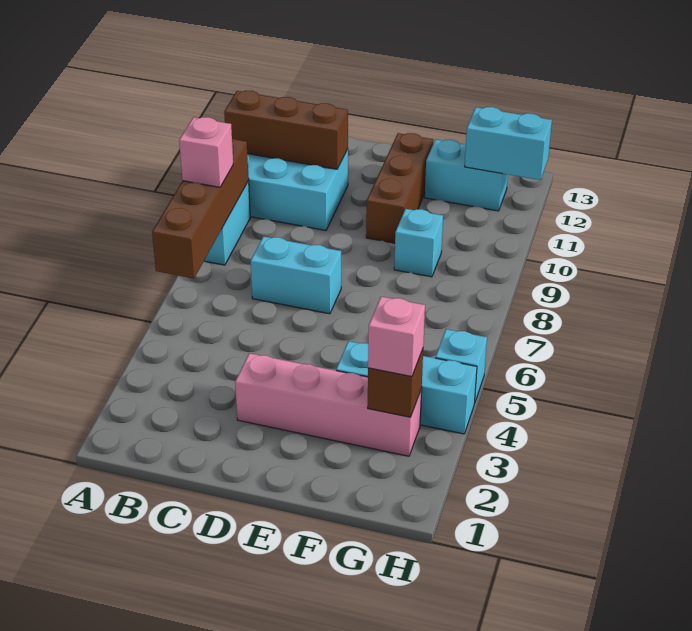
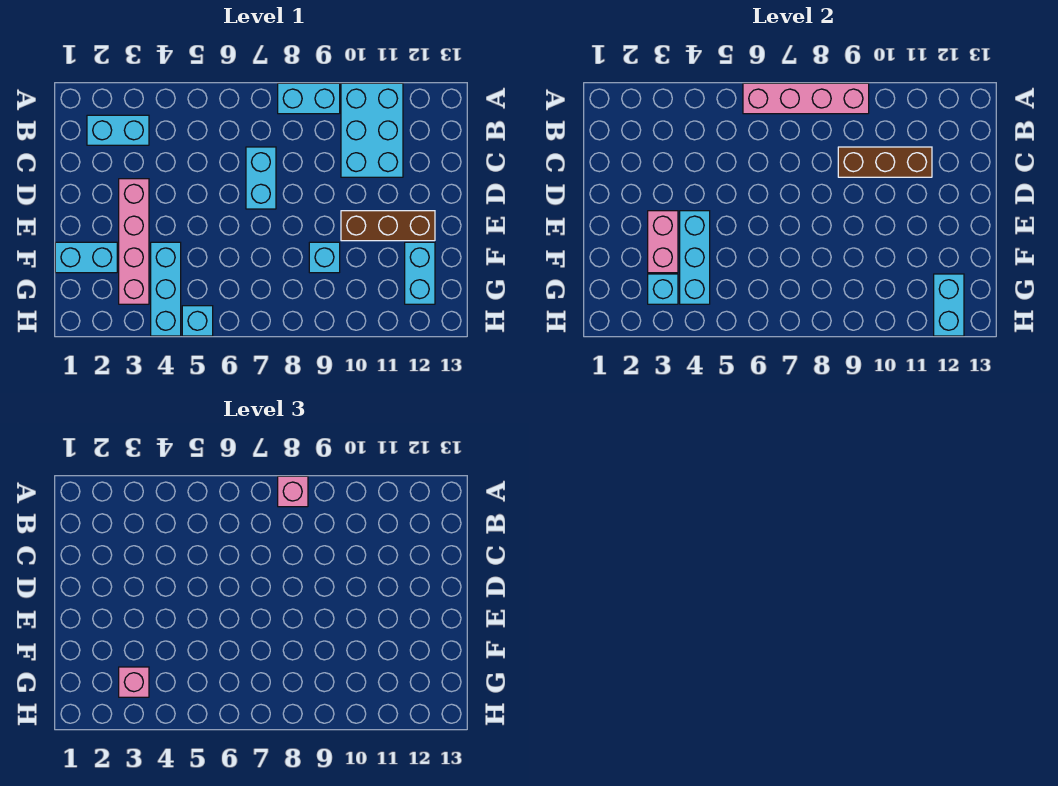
brown brick A6:A9 level 2 -> pink brick A6:A9 level 2
brown brick A11:C11 level 2 -> brown brick C9:C11 level 2
none -> cyan brick B2:B3 level 1
none -> pink brick E3:F3 level 2
none -> cyan brick E4:G4 level 2
none -> cyan brick F1:F2 level 1
brown brick G3 level 2 -> cyan brick G3 level 2

